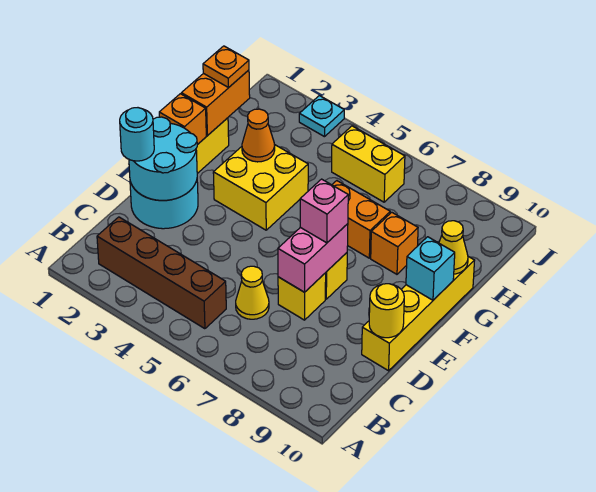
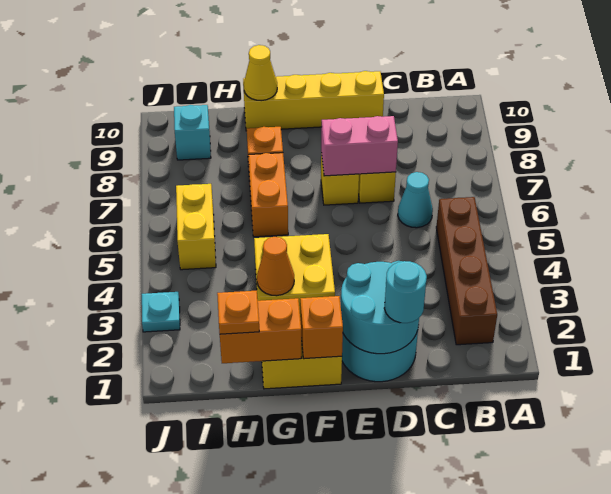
yellow cone C6 level 1 -> cyan cone C6 level 1
yellow round brick D10 level 2 -> none
pink brick E7 level 3 -> none
cyan brick F10 level 2 -> cyan brick I9 level 1

